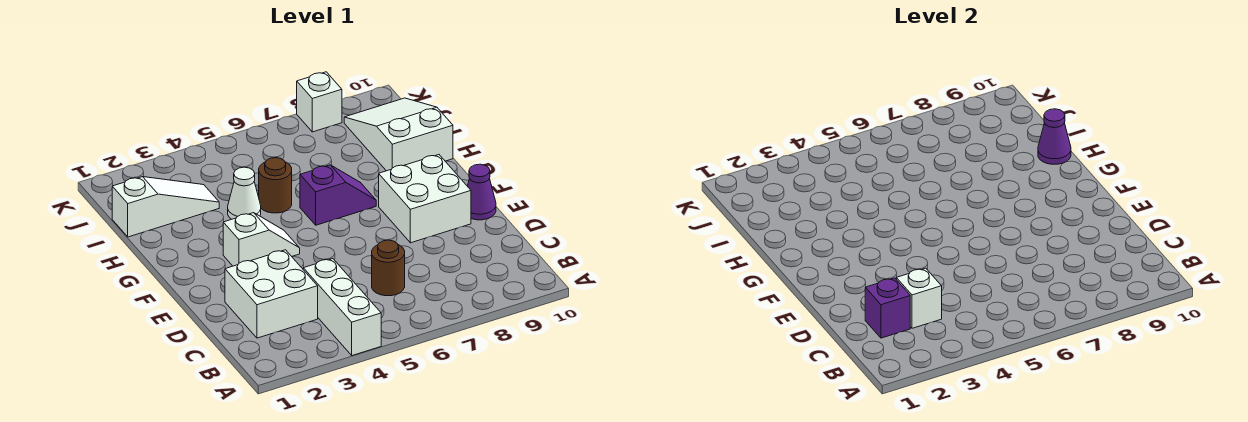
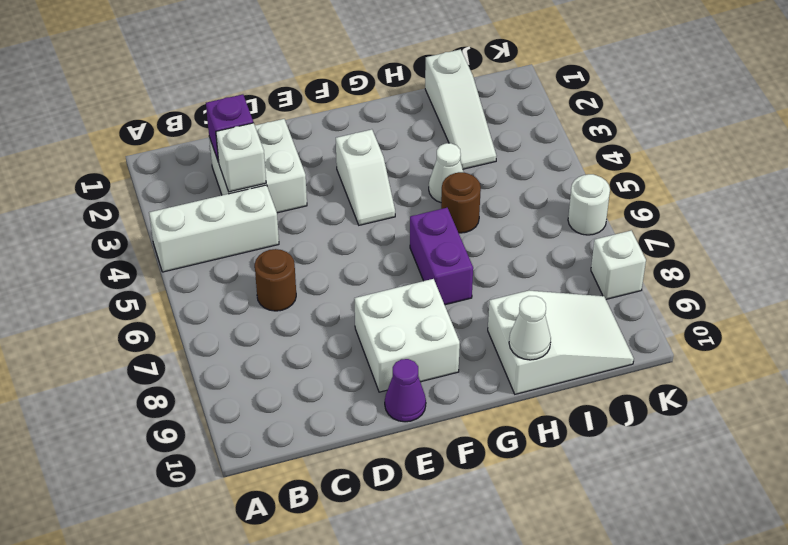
purple slope G6:G7 level 1 top 6 -> purple brick G6:G7 level 1
purple cone H10 level 2 -> white cone H10 level 2
none -> white round brick K6 level 1

